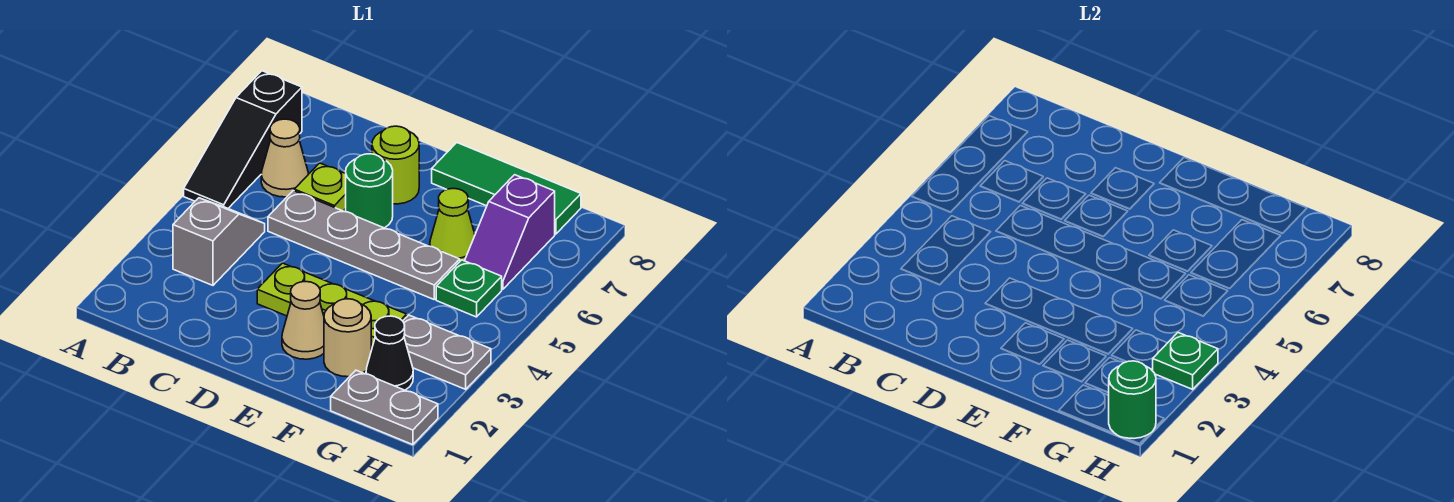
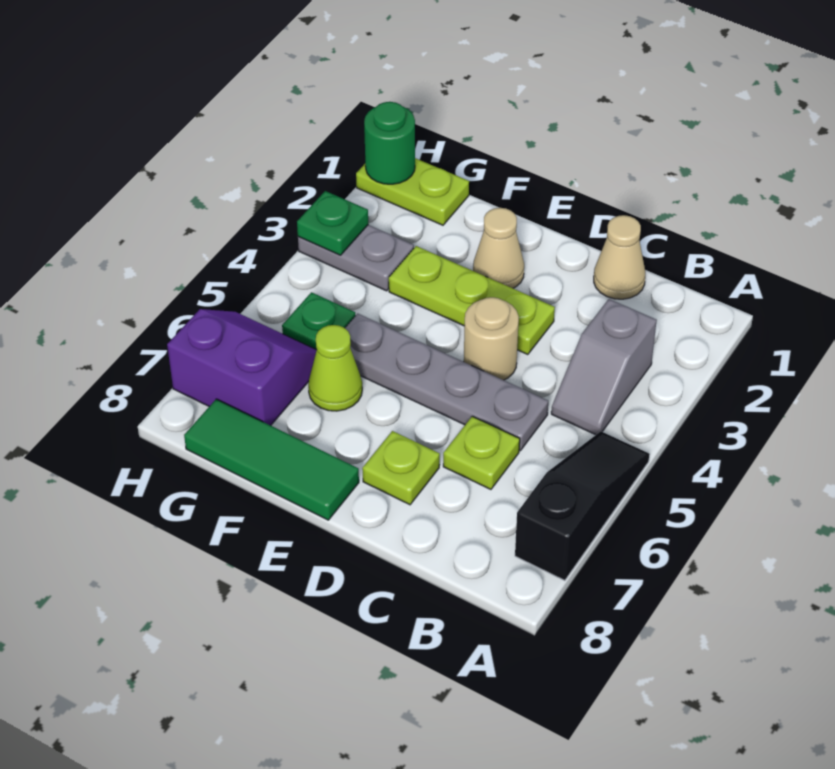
tan cone B6 level 1 -> tan cone C1 level 1
green round brick D6 level 1 -> none
lime round brick D7 level 1 -> lime plate D7 level 1
tan round brick F2 level 1 -> tan round brick D4 level 1
grey plate G1:H1 level 1 -> lime plate G1:H1 level 1
black cone G2 level 1 -> none
purple slope G6:G7 level 1 top 7 -> purple slope G6:H7 level 1 top 7

